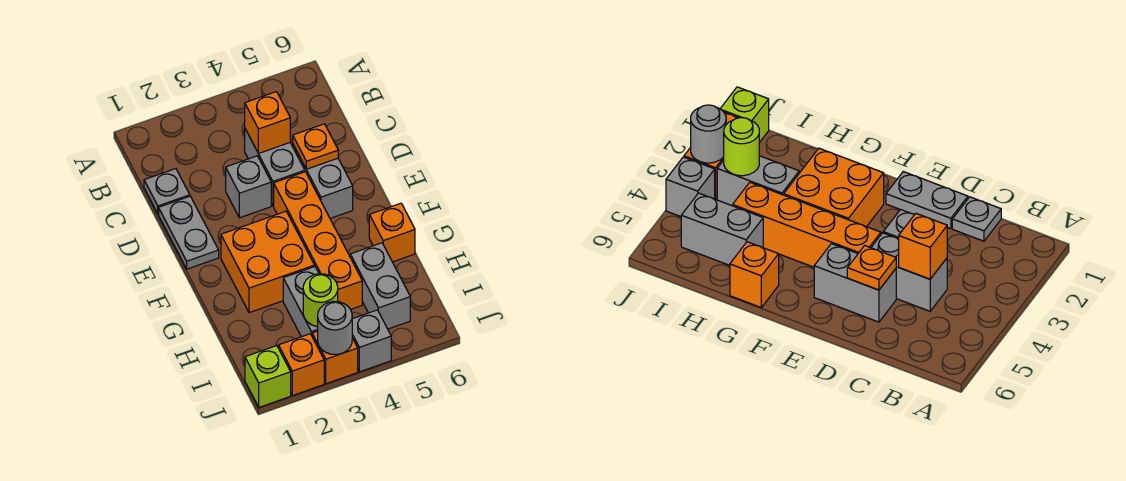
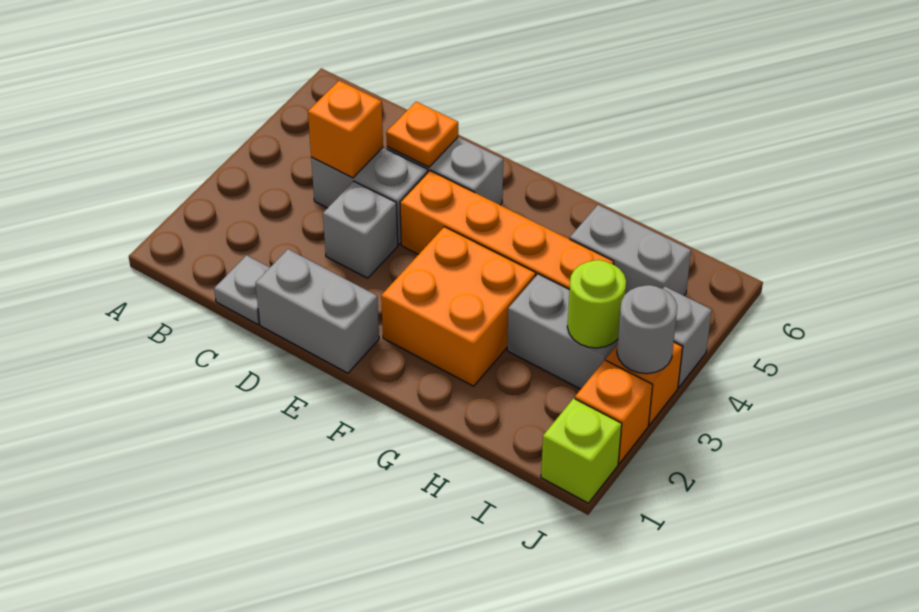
grey plate D1:E1 level 1 -> grey brick D1:E1 level 1
orange brick G6 level 1 -> none

